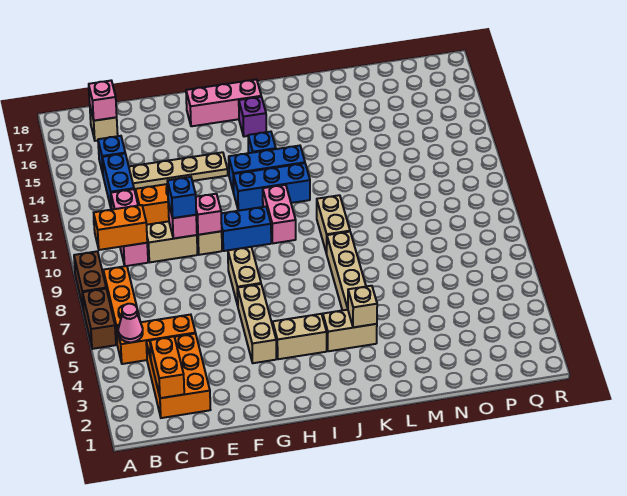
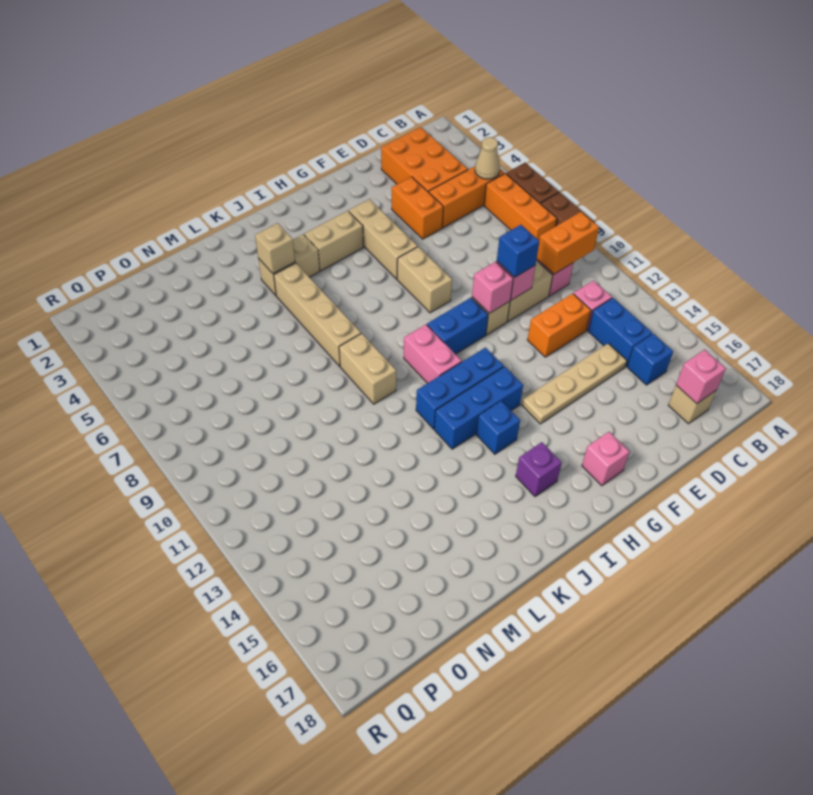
pink cone B5 level 2 -> tan cone B5 level 2
orange brick C2:C3 level 2 -> orange brick E4:E5 level 1
pink brick G17:I17 level 1 -> pink brick G17 level 1

